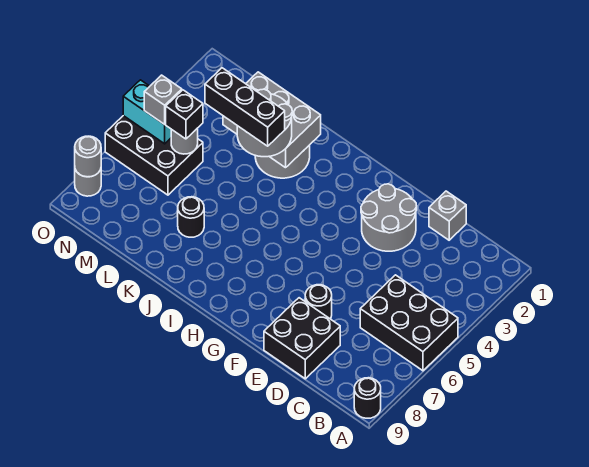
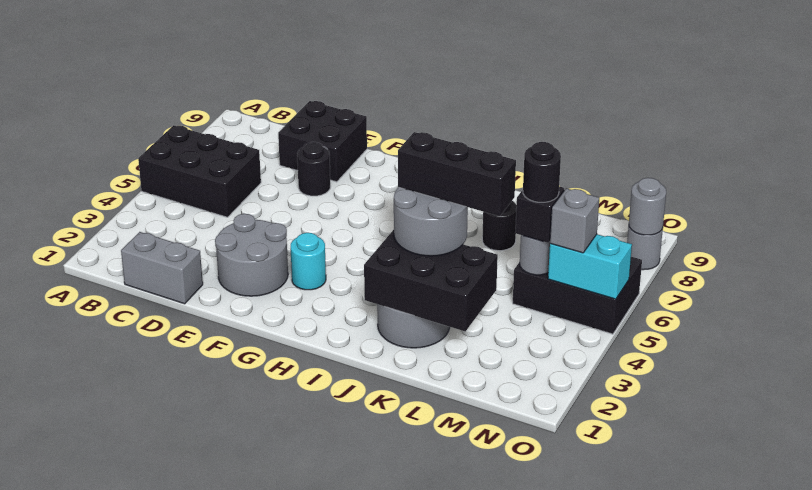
black round brick A9 level 1 -> black round brick M5 level 4
grey brick D1 level 1 -> grey brick C1:D1 level 1
none -> cyan round brick G3 level 1
grey brick J2:L3 level 2 -> black brick J2:L3 level 2

